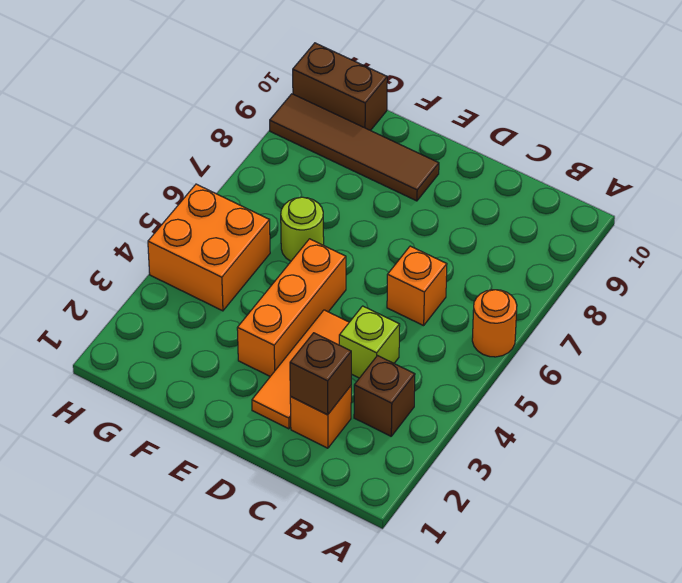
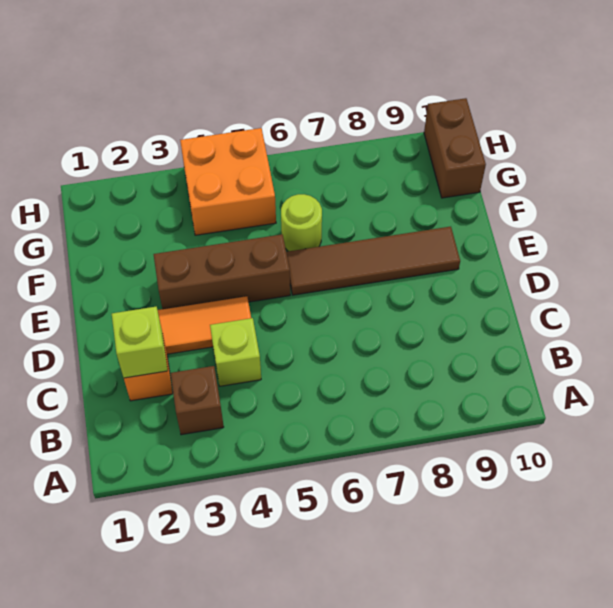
orange round brick A6 level 1 -> none
brown brick C2 level 2 -> lime brick C2 level 2
orange brick C6 level 1 -> none
orange brick E3:E5 level 1 -> brown brick E3:E5 level 1
brown tile E9:H9 level 1 -> brown tile E6:E9 level 1

